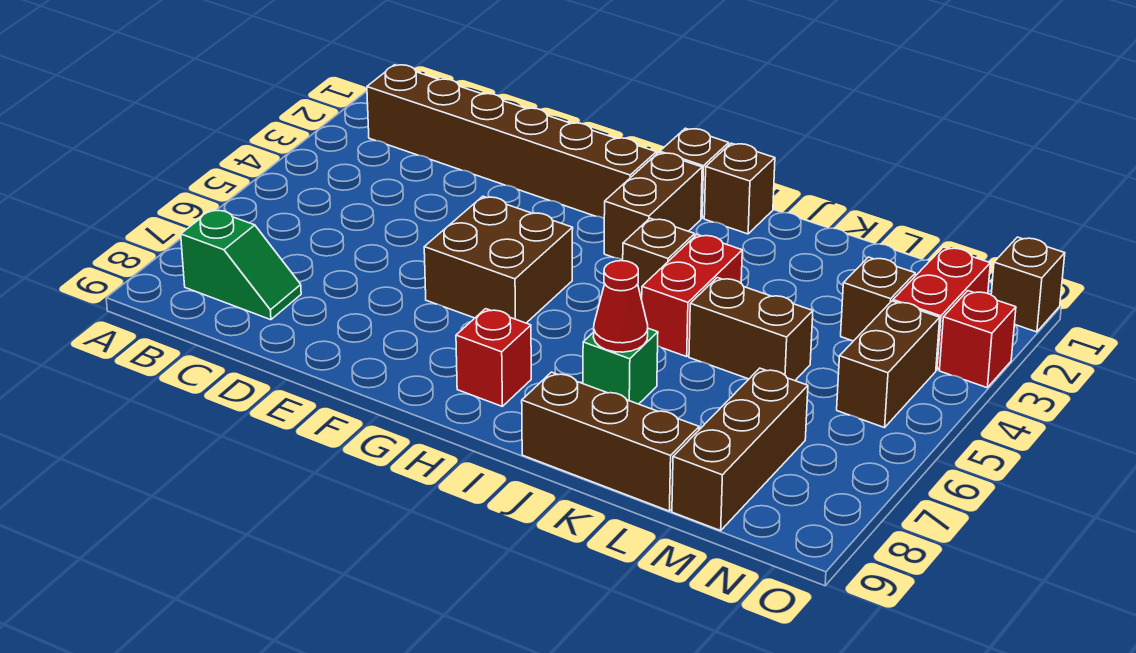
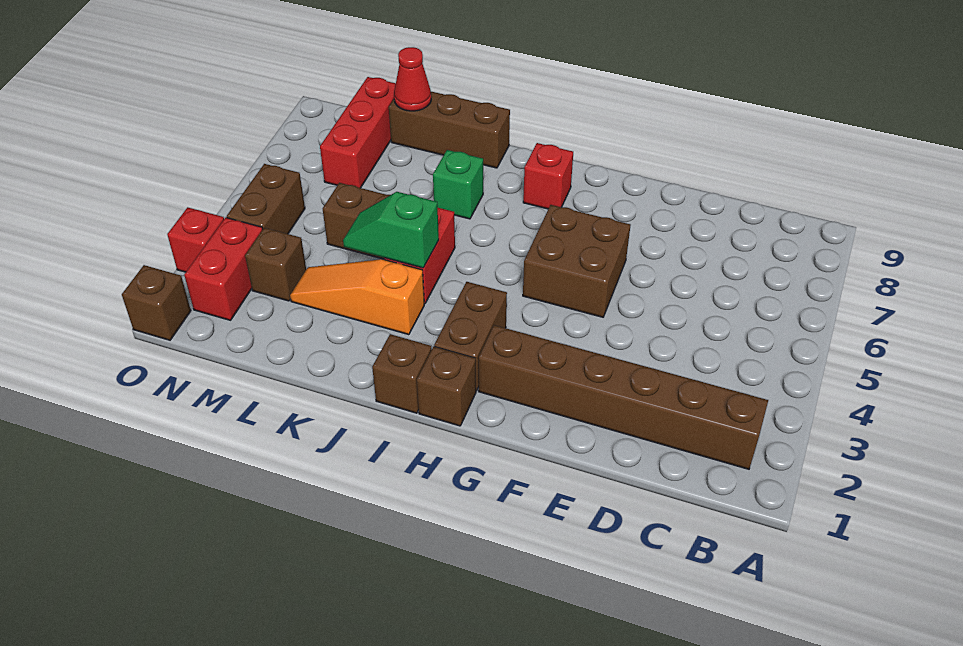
green slope B8:C8 level 1 top B -> green slope J4:K4 level 2 top J
brown brick I4 level 1 -> none
none -> orange slope J3:L3 level 1 top J
red cone J7 level 2 -> red cone L9 level 2
brown brick M7:M9 level 1 -> red brick M7:M9 level 1

